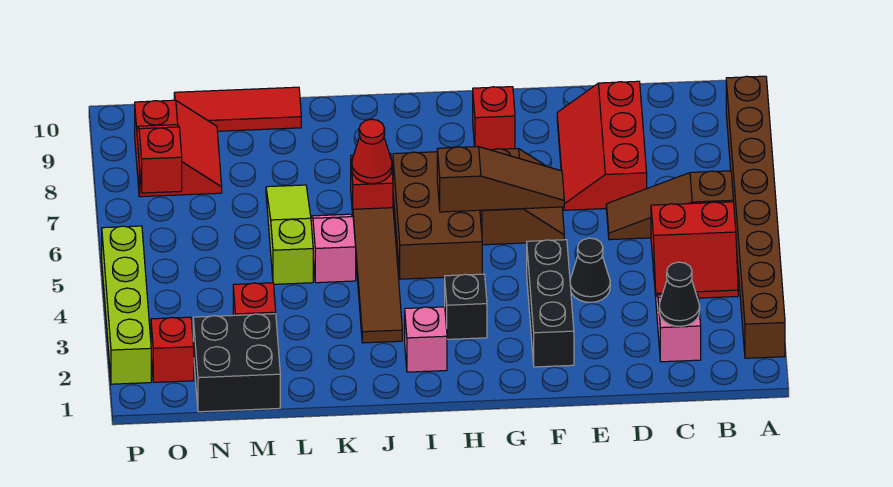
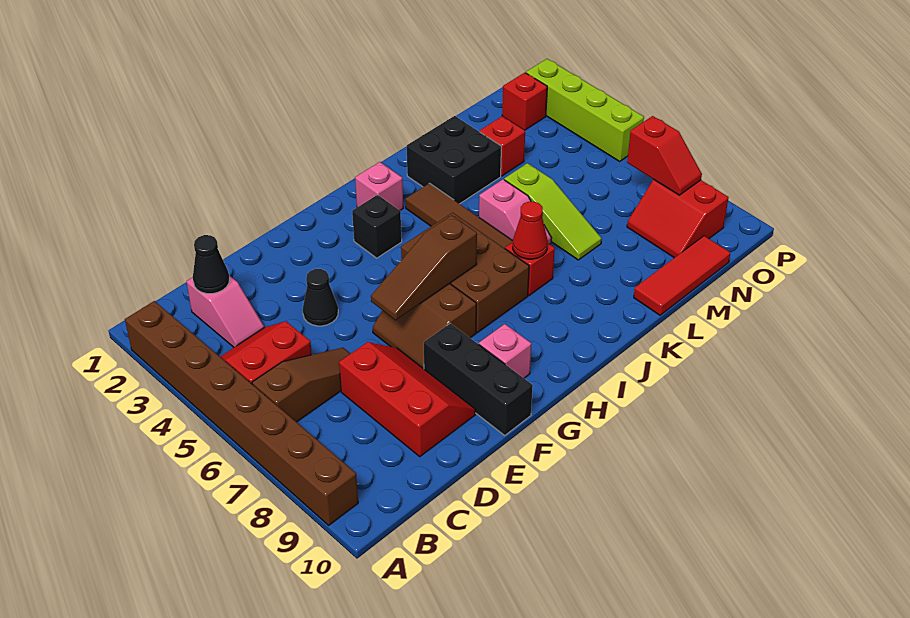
black brick F2:F4 level 1 -> black brick F8:F10 level 1
red brick G9 level 1 -> pink brick G9 level 1
black brick M1:N2 level 1 -> black brick K2:L3 level 1

